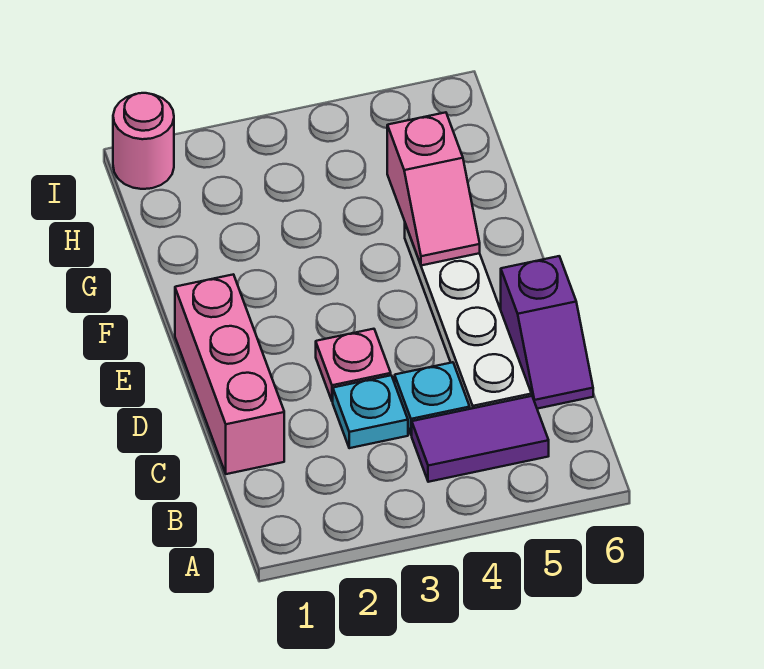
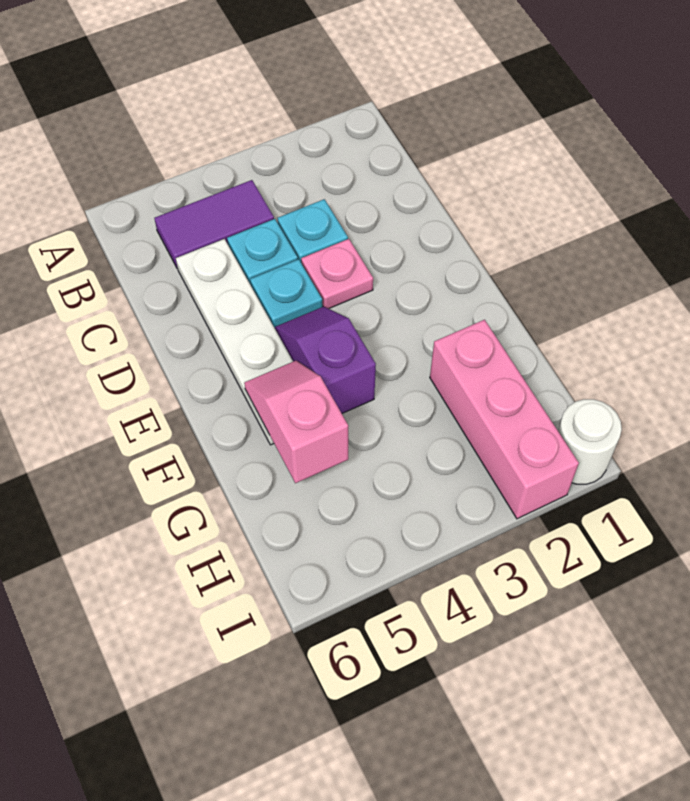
pink brick C1:E1 level 1 -> pink brick G2:I2 level 1
purple slope C6:D6 level 1 top D -> purple slope E4:F4 level 1 top F
none -> cyan plate D4 level 1
pink round brick I1 level 1 -> white round brick I1 level 1

